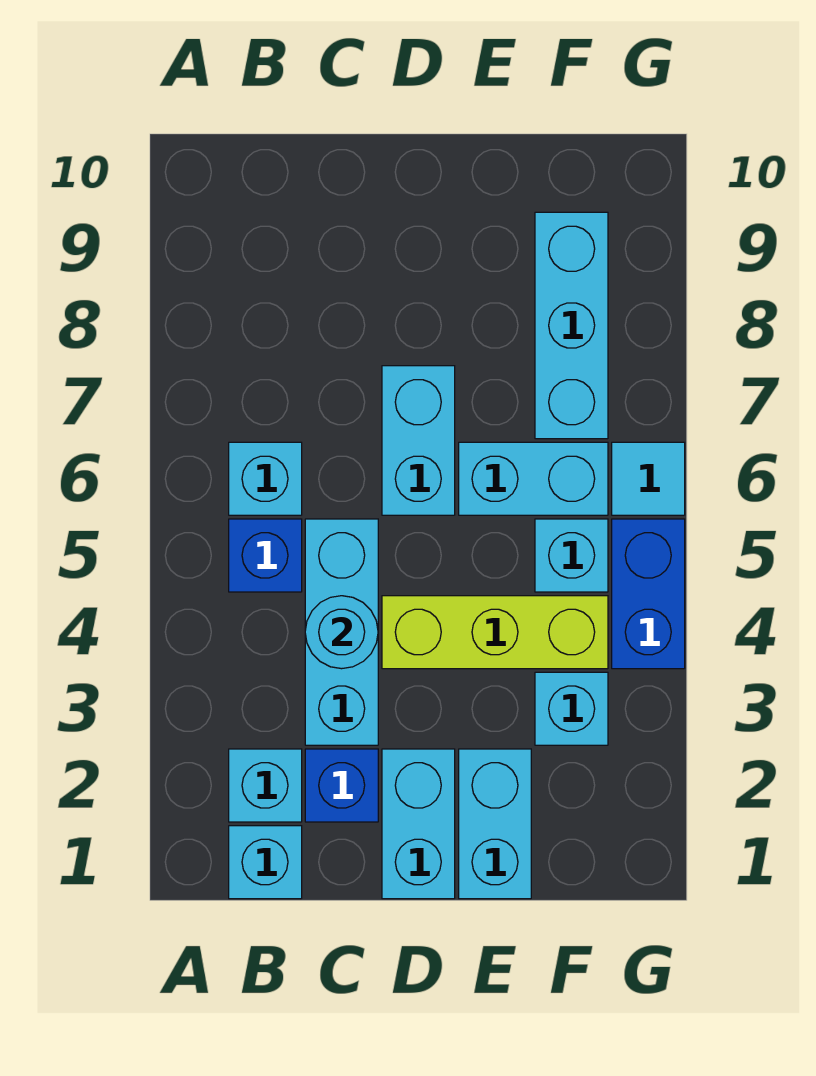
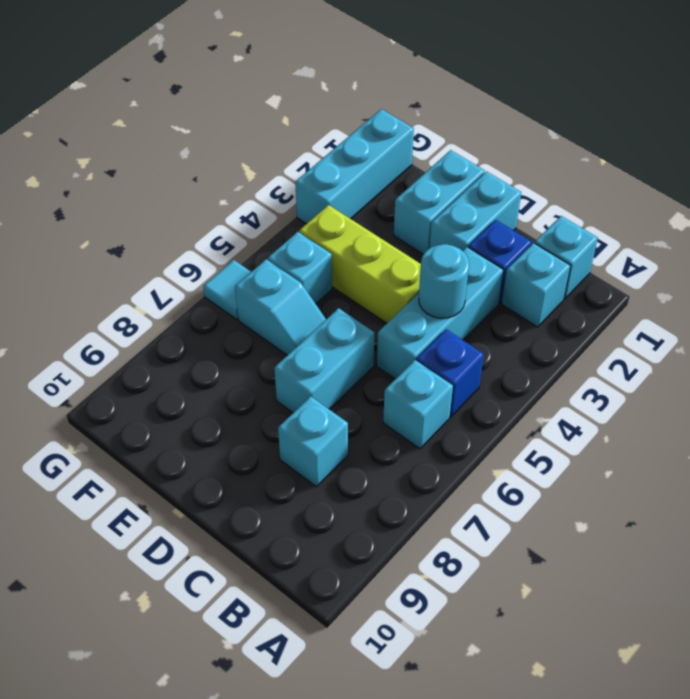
cyan brick E6:F6 level 1 -> cyan slope E6:F6 level 1 top F
cyan brick F3 level 1 -> cyan brick C8 level 1
cyan brick F7:F9 level 1 -> cyan brick G1:G3 level 1
blue brick G4:G5 level 1 -> none

